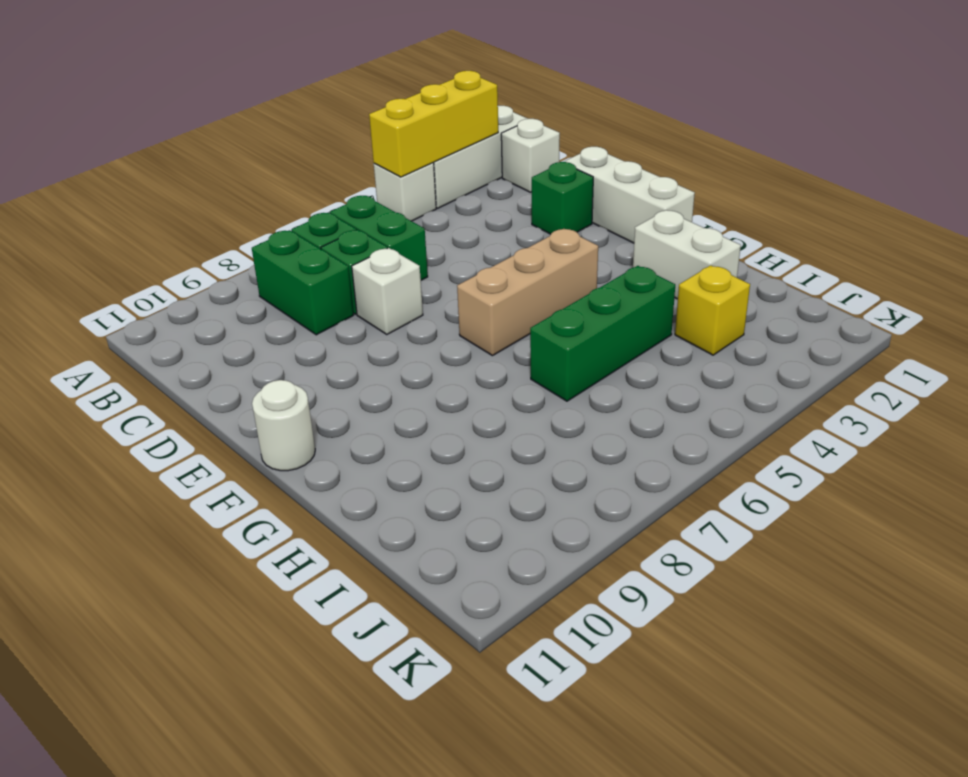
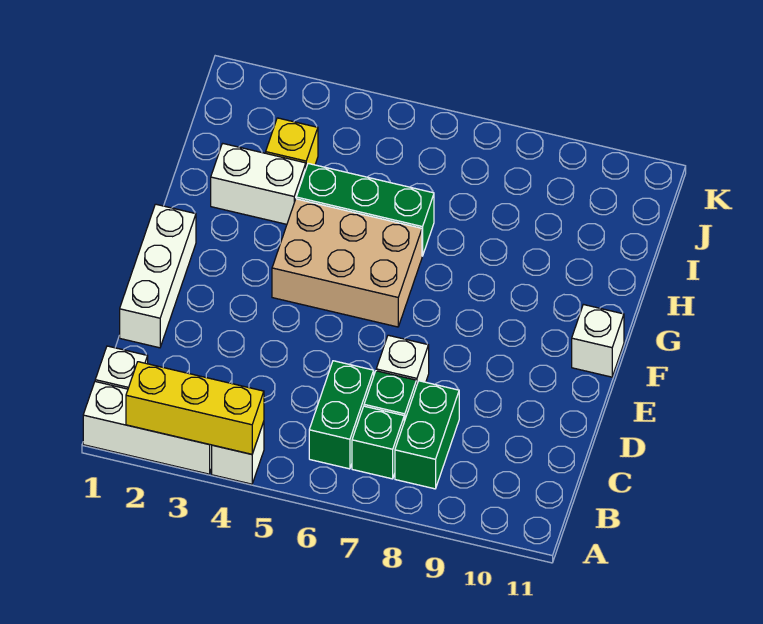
green brick D2 level 1 -> none
tan brick F4:F6 level 1 -> tan brick F4:G6 level 1
white round brick F11 level 1 -> white brick F11 level 1
white brick G2:H2 level 1 -> white brick H2:H3 level 1

